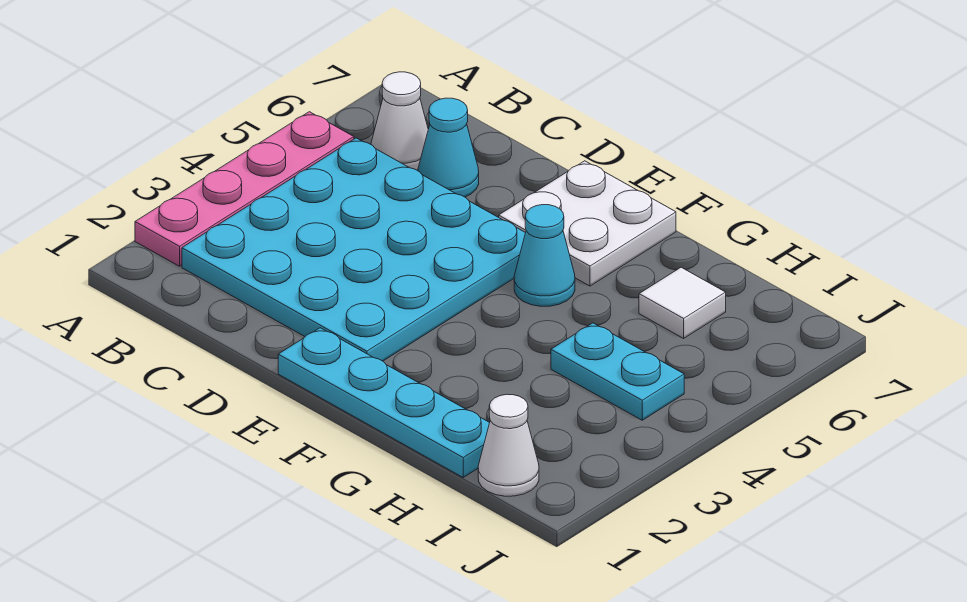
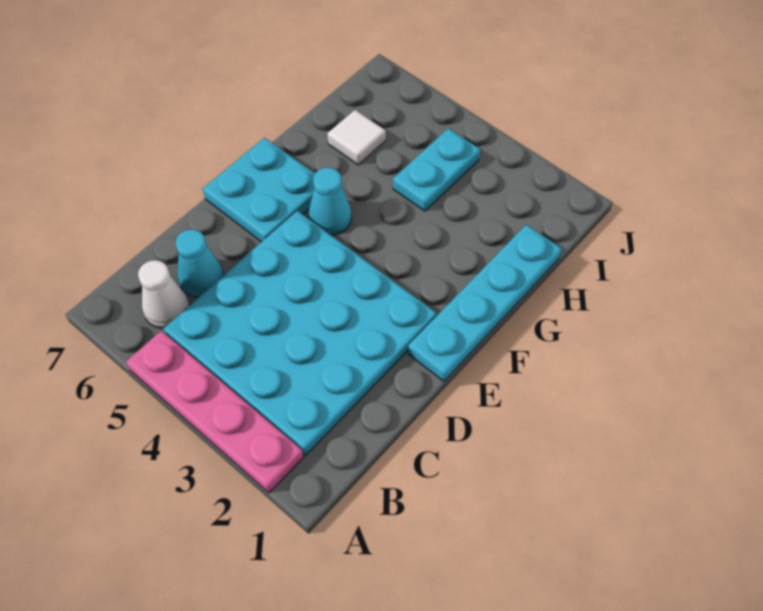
white plate E6:F7 level 1 -> cyan plate E6:F7 level 1
white cone I1 level 1 -> none

